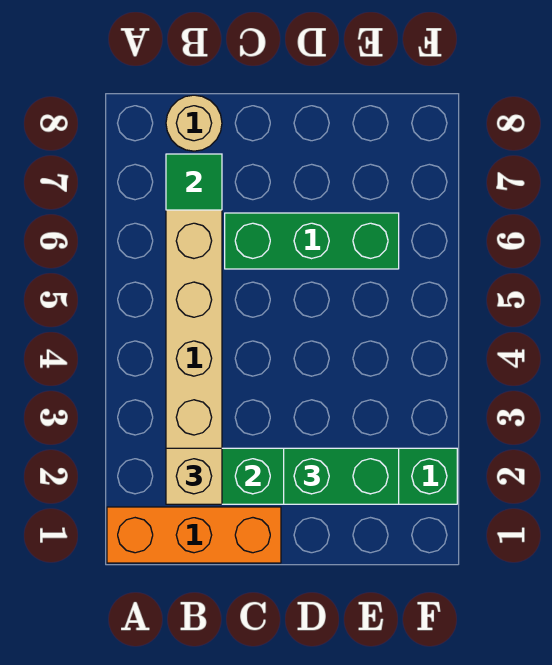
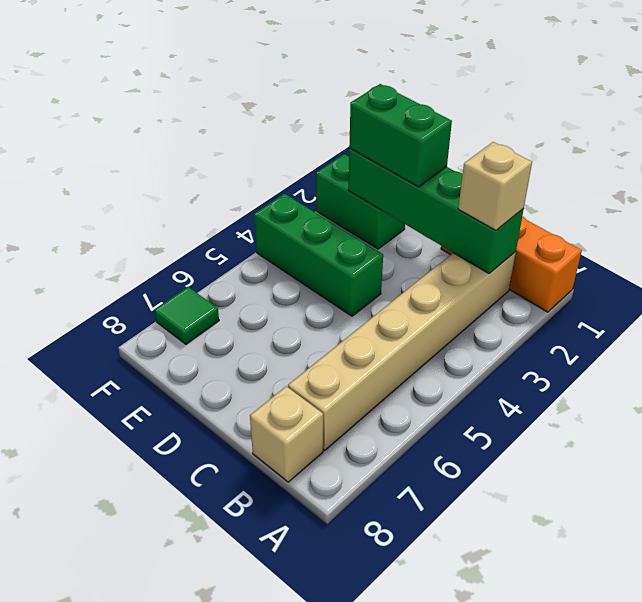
green tile B7 level 2 -> green tile F7 level 1
tan round brick B8 level 1 -> tan brick B8 level 1
green brick C6:E6 level 1 -> green brick D4:F4 level 1

